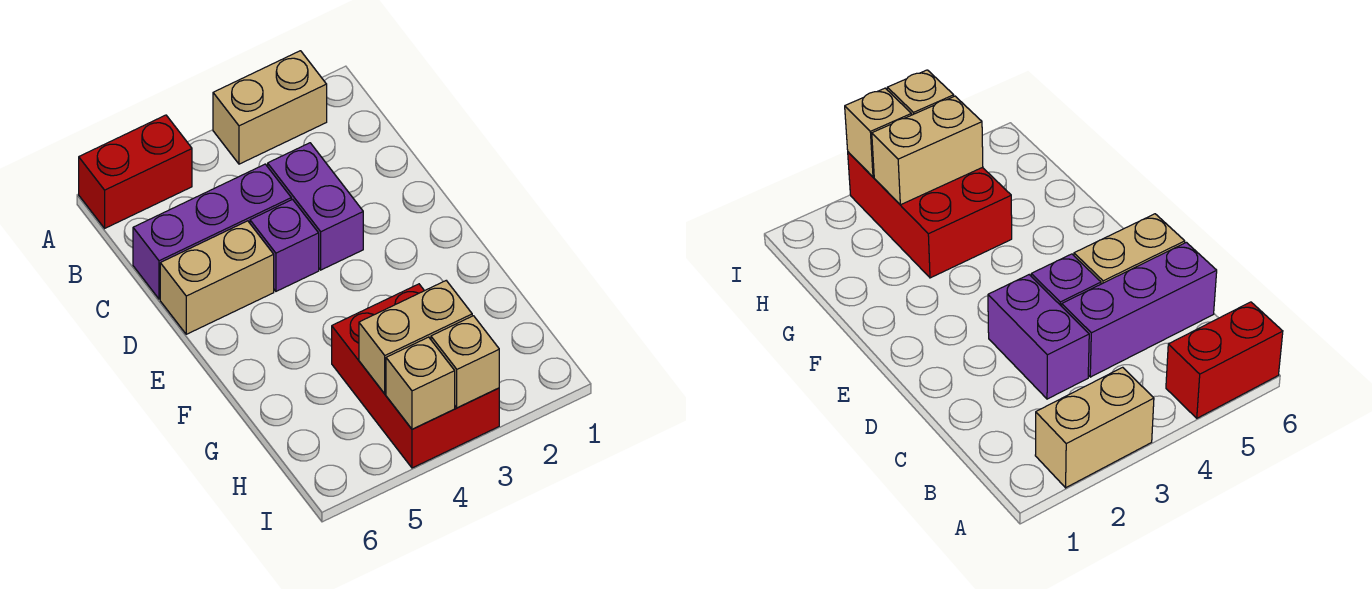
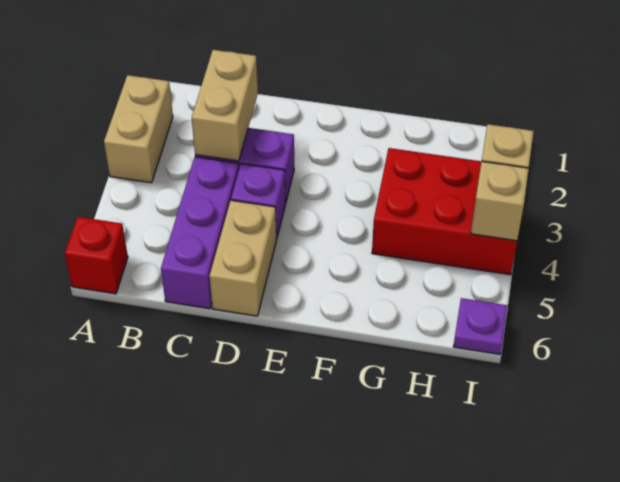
red brick A5:A6 level 1 -> red brick A6 level 1
tan brick H3:H4 level 2 -> tan brick C2:C3 level 2
none -> purple plate I6 level 1

